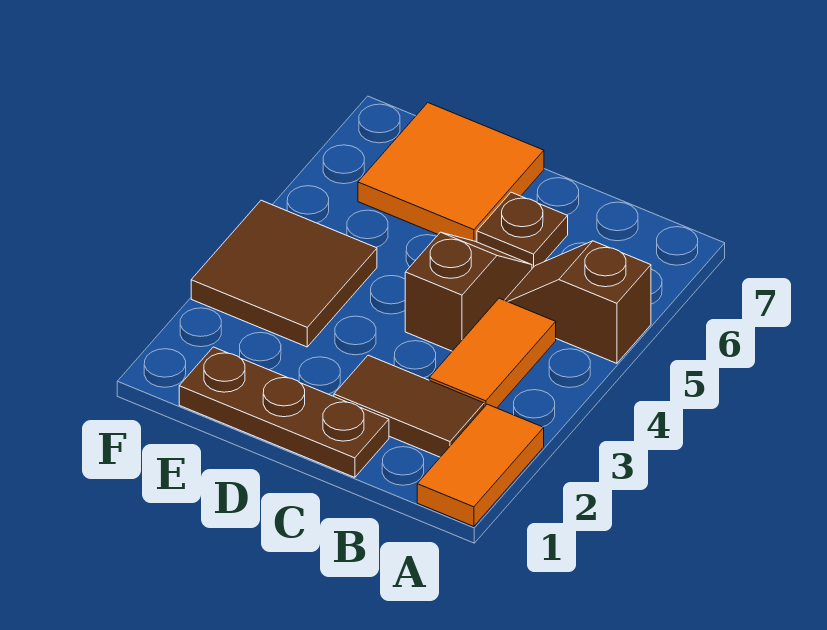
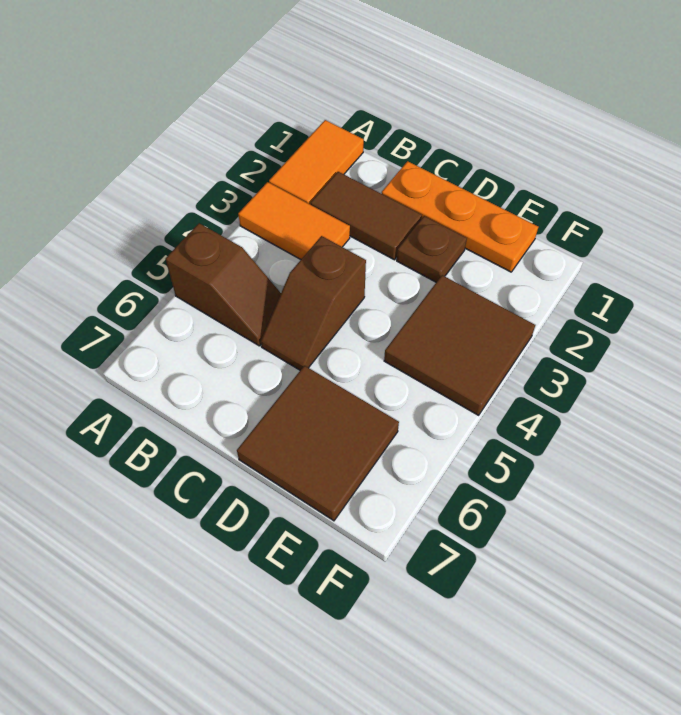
orange tile B3:B4 level 1 -> orange tile A3:B3 level 1
brown plate C1:E1 level 1 -> orange plate C1:E1 level 1
brown plate C6 level 1 -> brown plate D2 level 1
orange tile D6:E7 level 1 -> brown tile D6:E7 level 1

